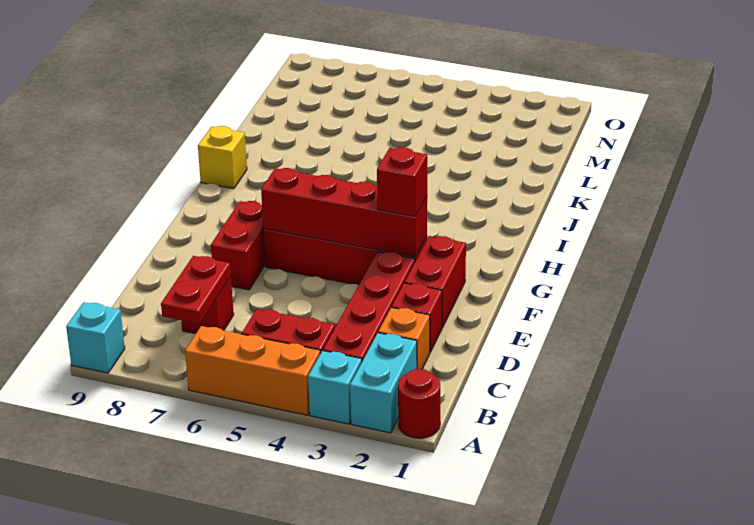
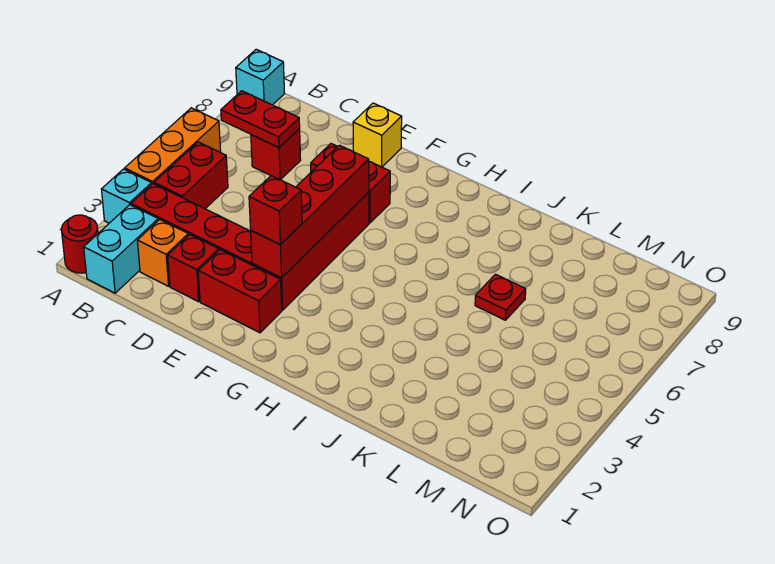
cyan brick A2:B2 level 1 -> cyan brick B1:B2 level 1
yellow brick I9 level 1 -> yellow brick E9 level 1
none -> red plate K6 level 1

